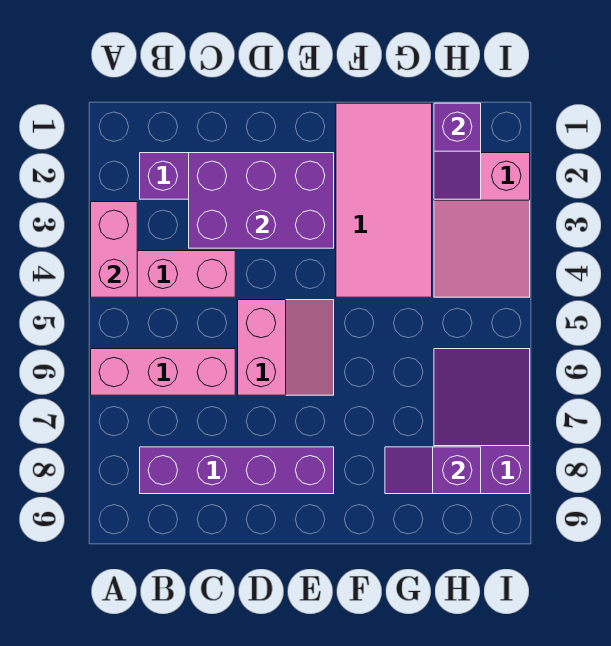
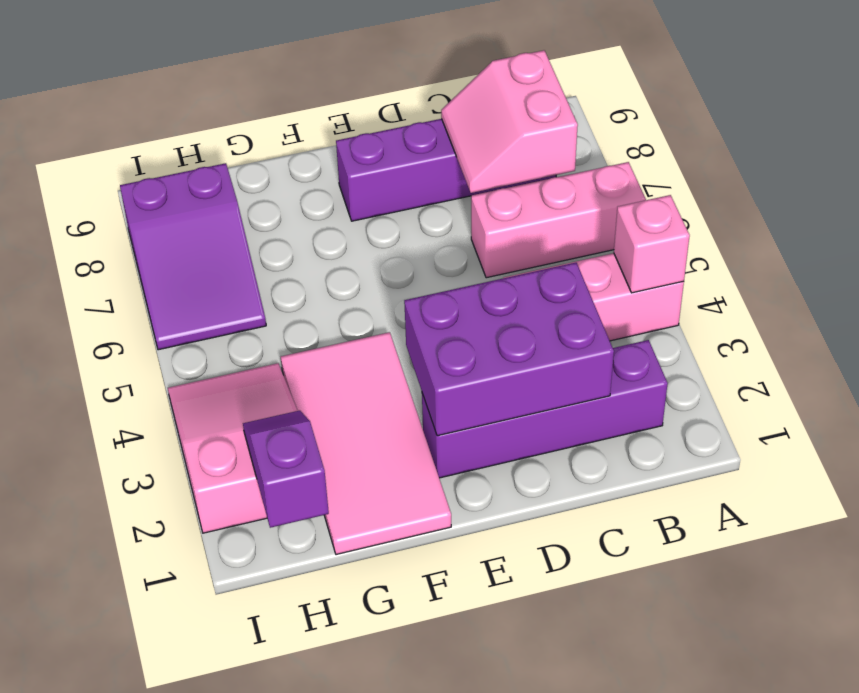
pink brick A3:A4 level 2 -> pink brick A4 level 2
pink slope D5:E6 level 1 top D -> pink slope B7:C8 level 2 top B
purple slope G8:H8 level 2 top H -> none

